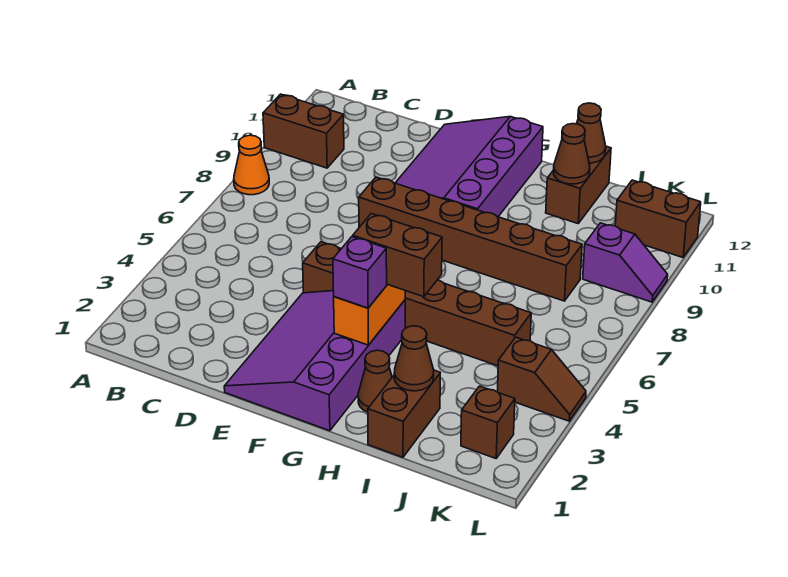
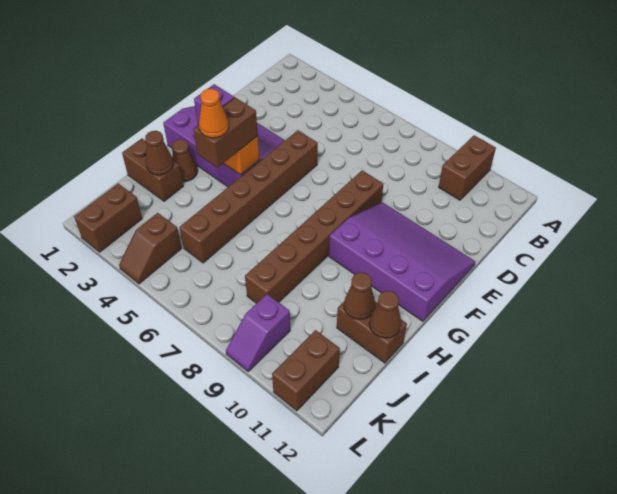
orange cone A8 level 1 -> orange cone H4 level 4
brown brick K2 level 1 -> brown brick K2:L2 level 1

